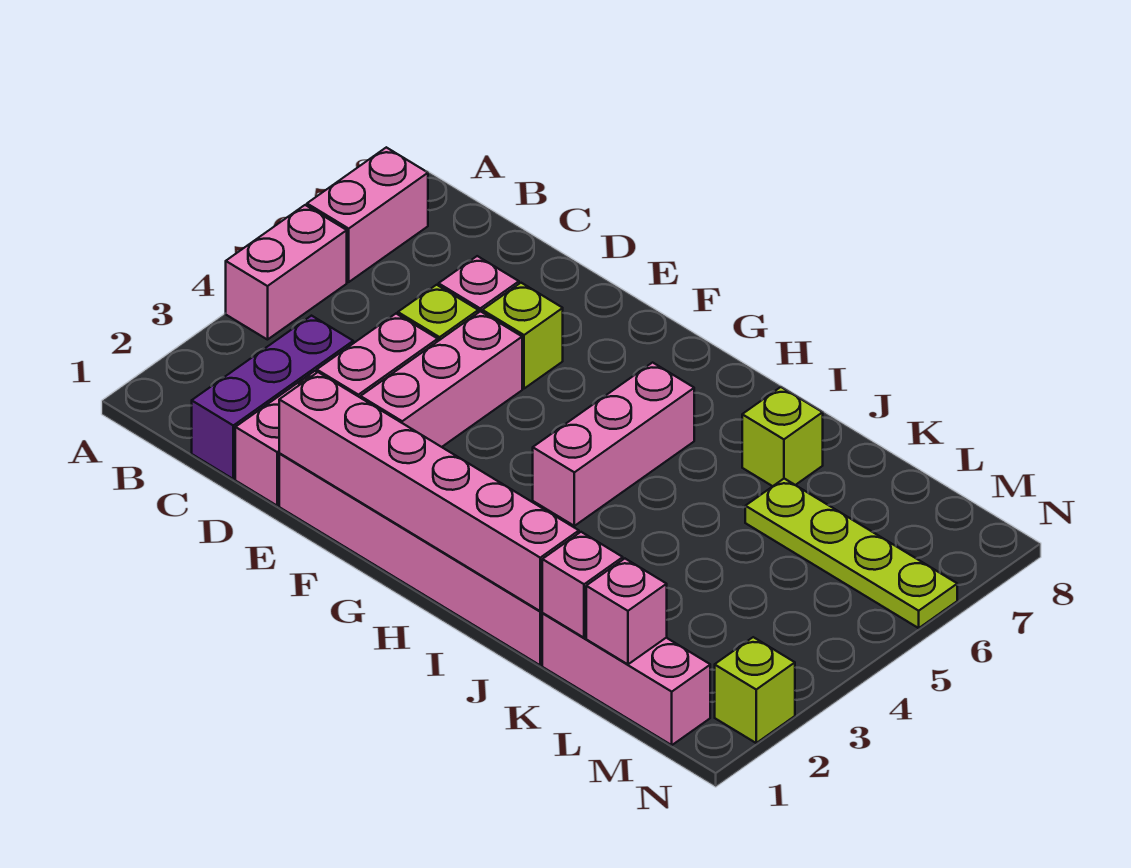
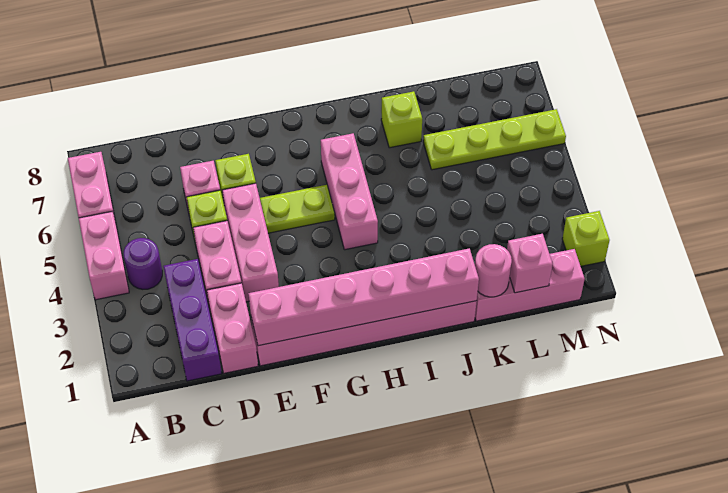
none -> purple round brick B4 level 1
none -> lime plate F5:G5 level 1
pink brick K1 level 2 -> pink round brick K1 level 2

